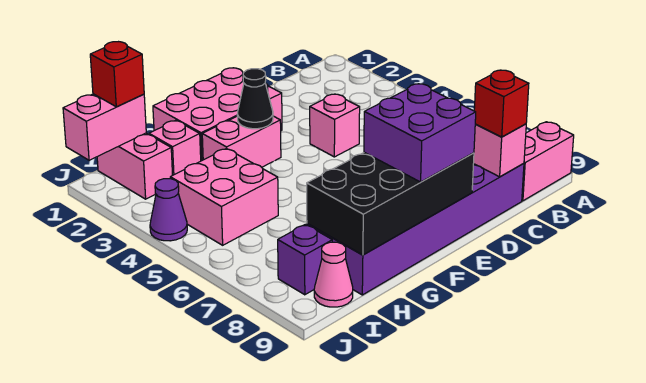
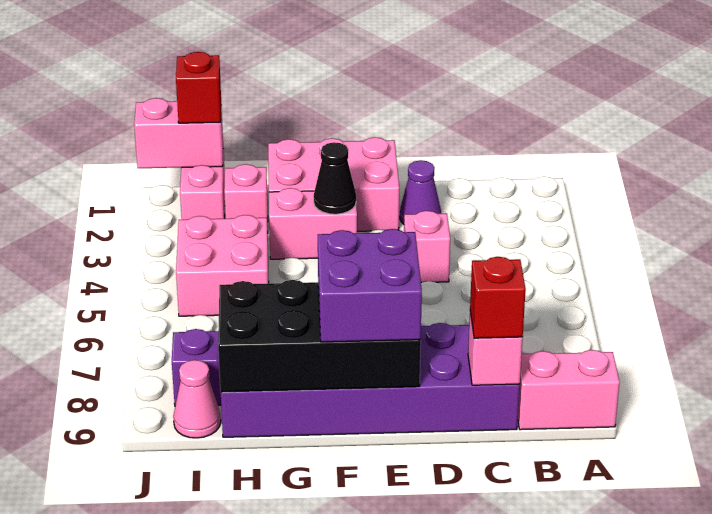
purple cone J4 level 1 -> purple cone D2 level 1

